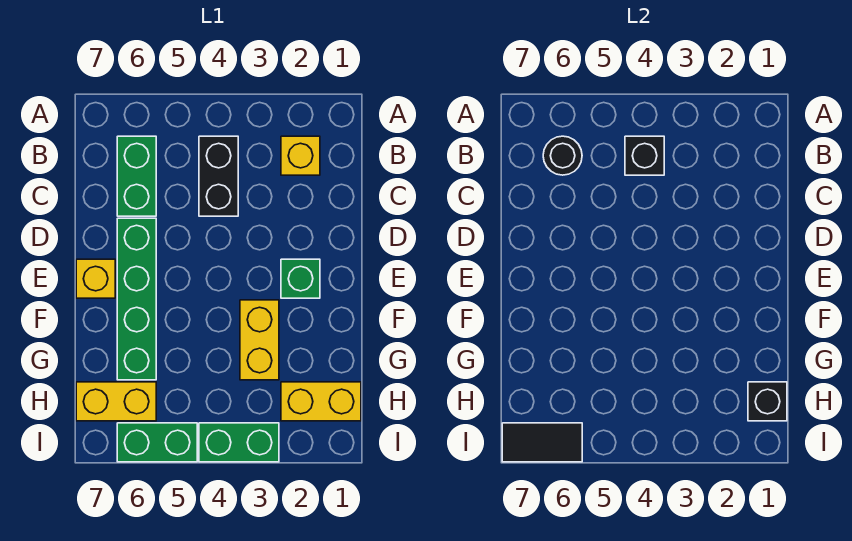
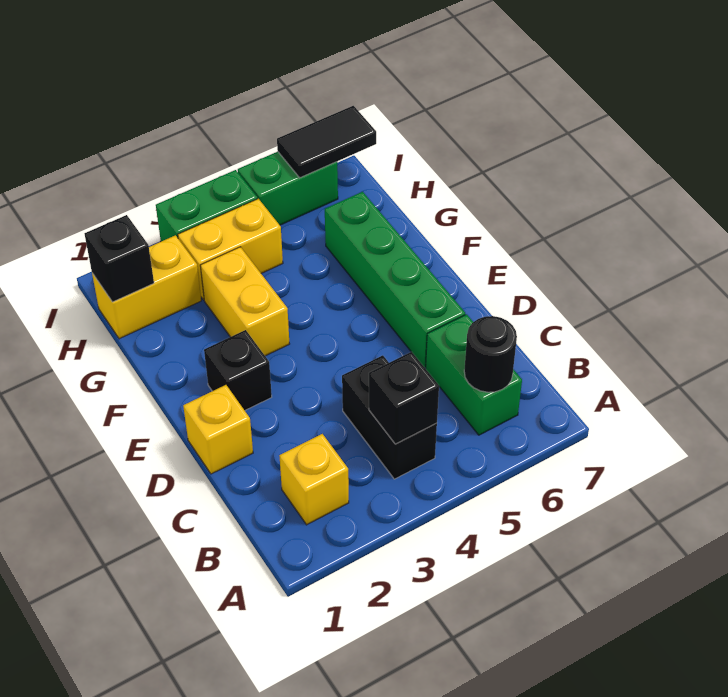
green brick E2 level 1 -> black brick E2 level 1
yellow brick E7 level 1 -> yellow brick D1 level 1
yellow brick H6:H7 level 1 -> yellow brick H3:H4 level 1

